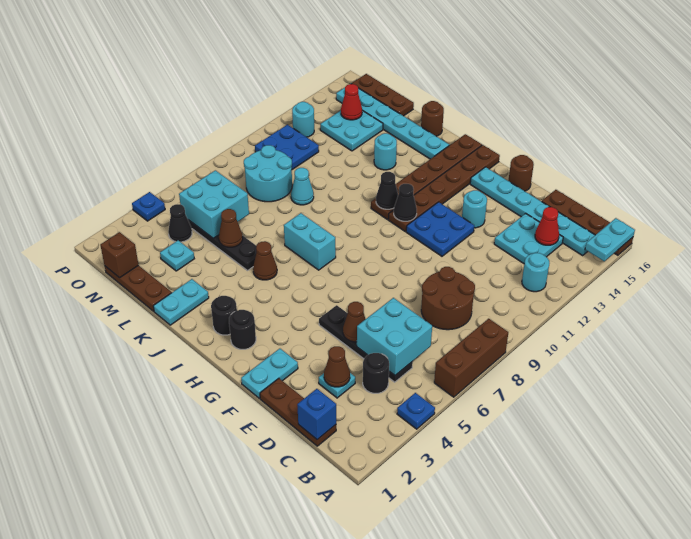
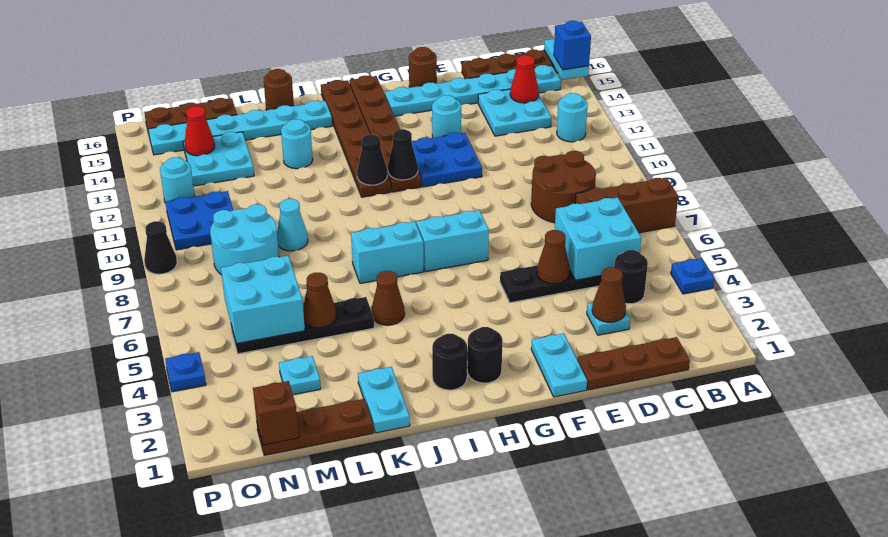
brown brick A6:A8 level 1 -> brown brick A7:C7 level 1
blue brick C1 level 2 -> blue brick A15 level 3
none -> cyan brick G7:H7 level 1
black cone N4 level 1 -> black cone P9 level 1

